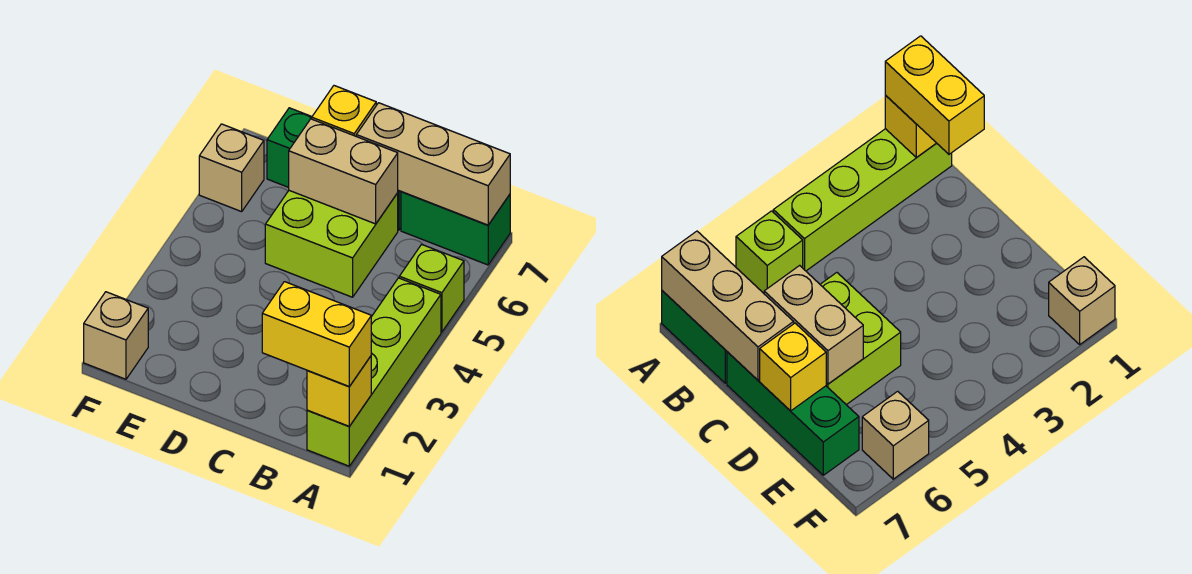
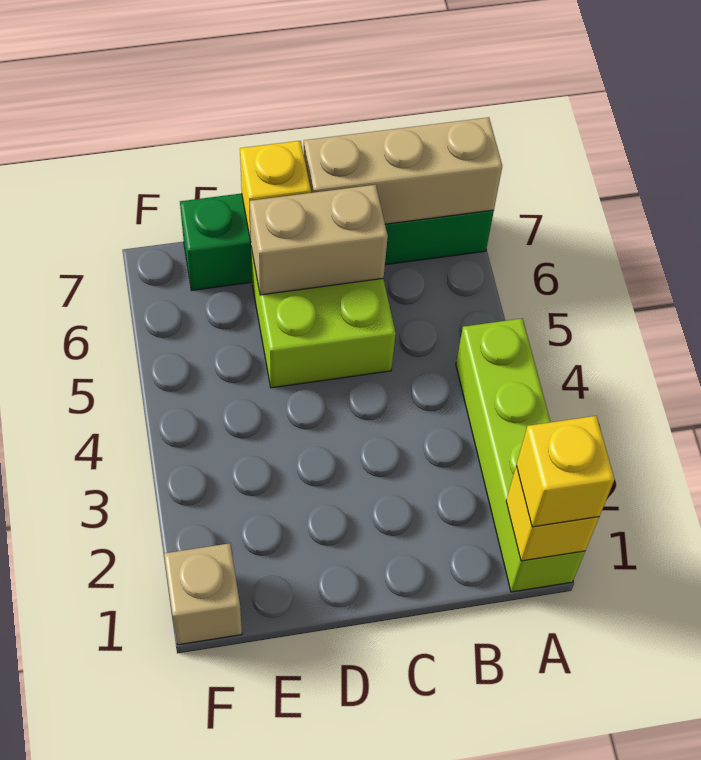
yellow brick A1:B1 level 3 -> yellow brick A1 level 3
lime brick A5 level 1 -> none
tan brick F6 level 1 -> none

